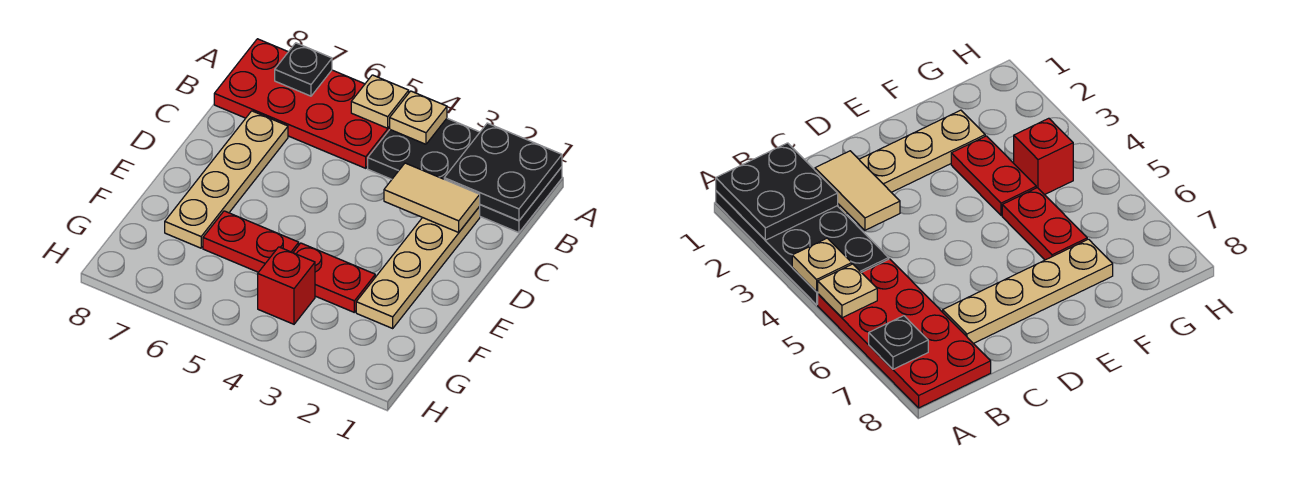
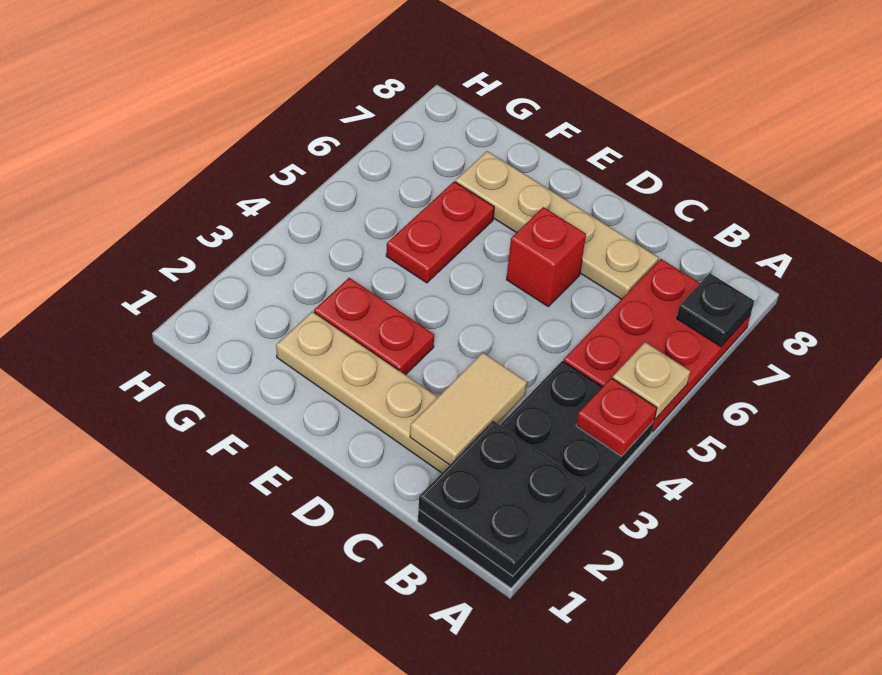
tan plate A4 level 2 -> red plate A4 level 2
red plate A5:B8 level 1 -> red plate A5:B7 level 1
red plate F3:F4 level 1 -> red plate E3:F3 level 1
red brick G4 level 1 -> red brick D6 level 1

